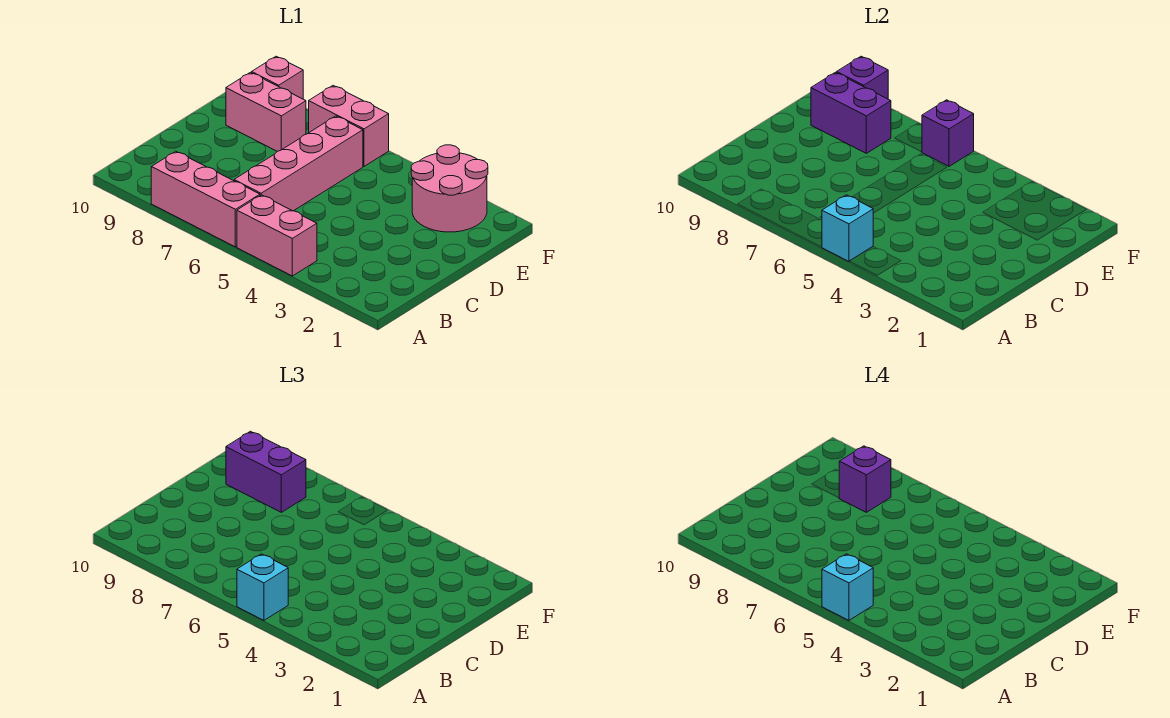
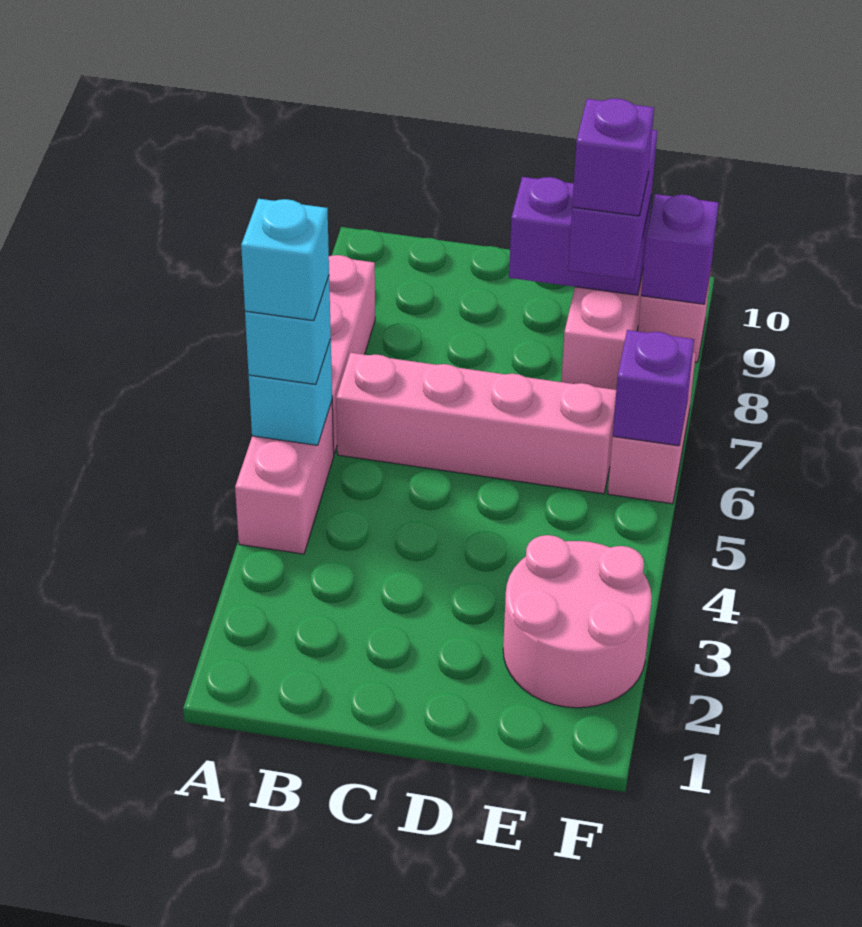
purple brick E8:E9 level 2 -> purple brick D9:E9 level 2

